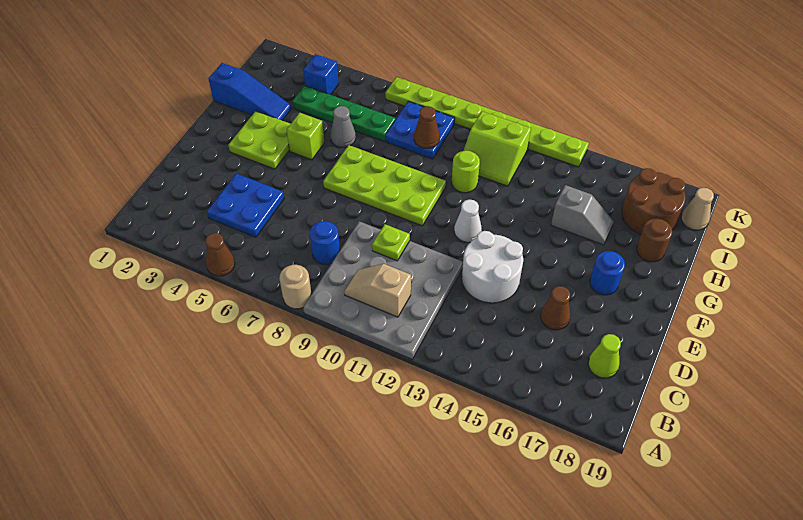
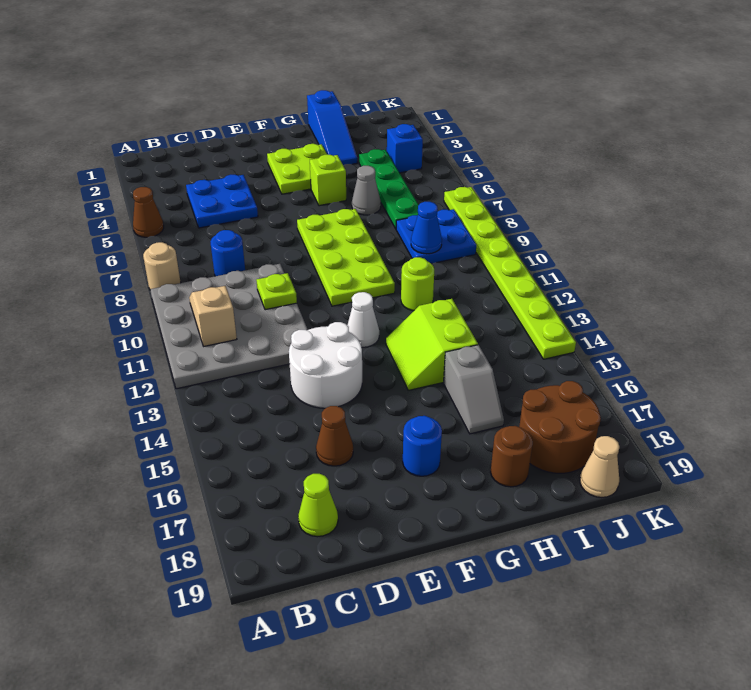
brown cone I9 level 2 -> blue cone I9 level 2
lime slope I11:J12 level 1 top J -> lime slope G13:H14 level 1 top H

